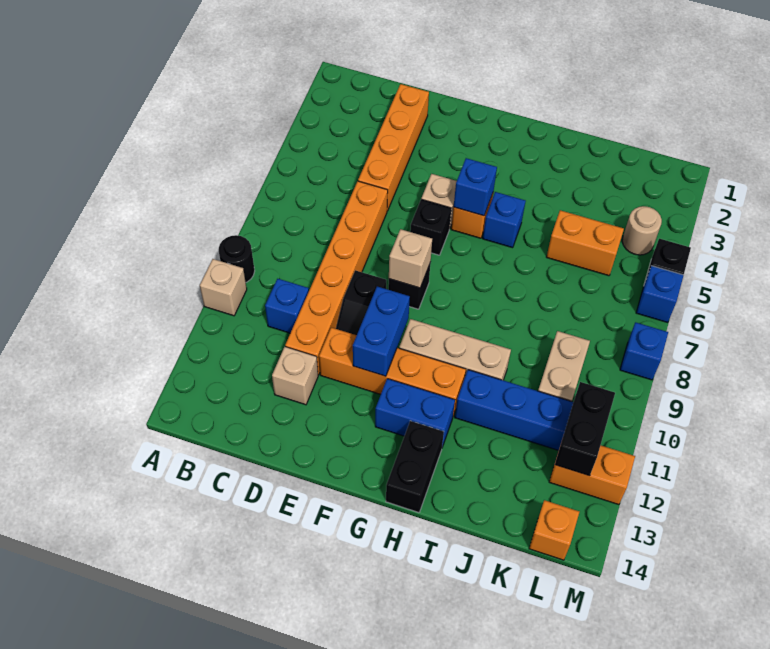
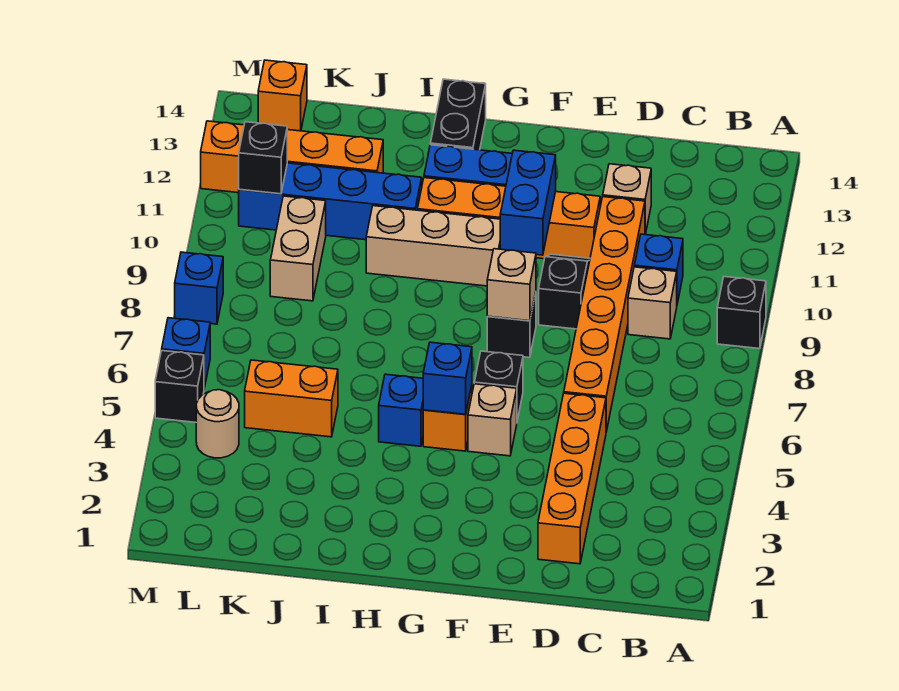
black round brick A9 level 1 -> black brick A9 level 1
tan brick A10 level 1 -> tan brick C9 level 1
black brick L11:L12 level 2 -> black brick L11 level 2
orange brick L12:M12 level 1 -> orange brick J12:M12 level 1

